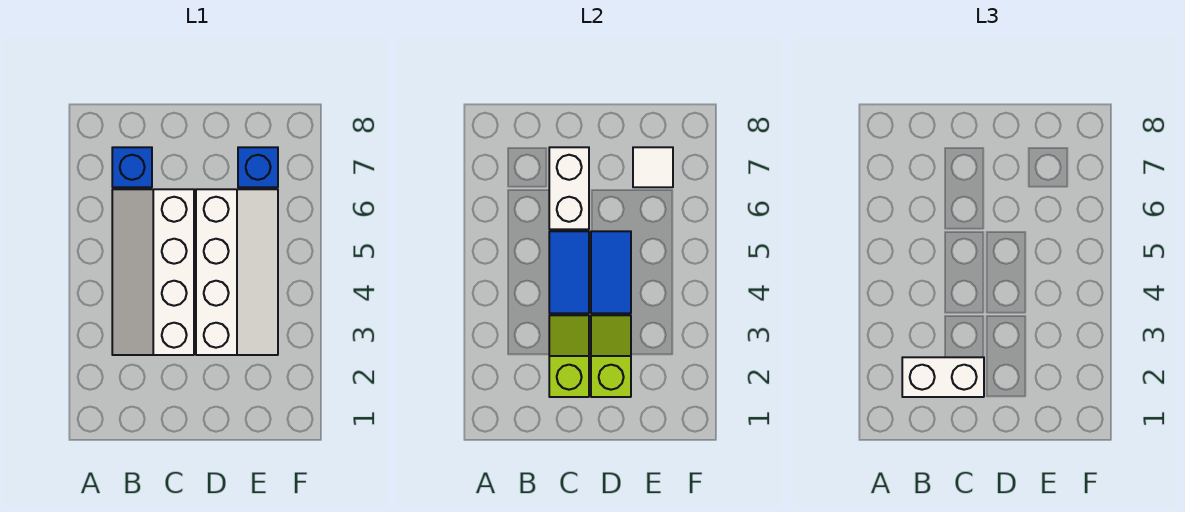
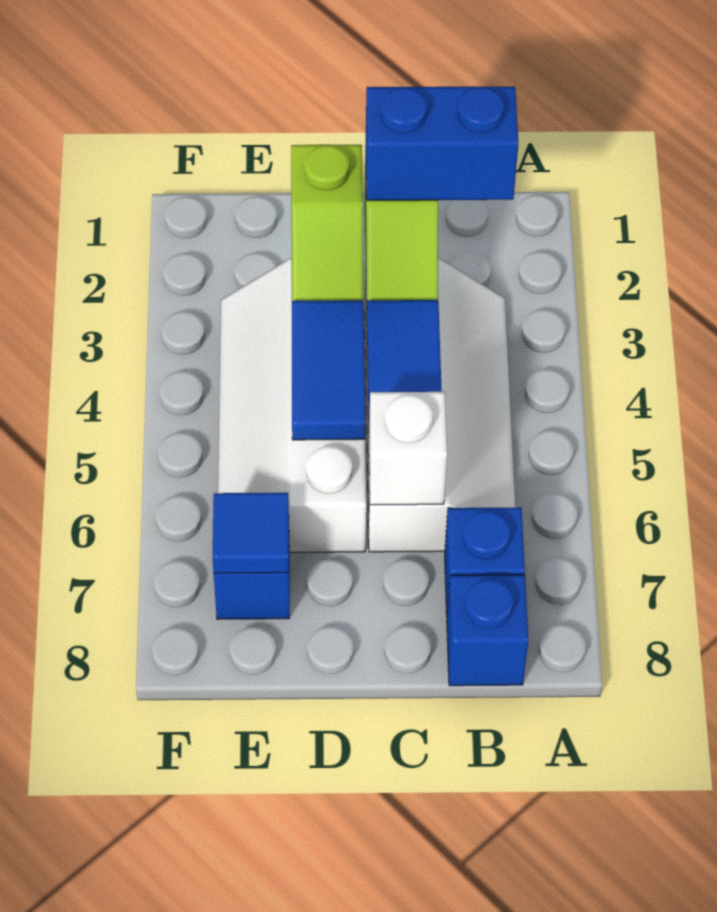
white brick B2:C2 level 3 -> blue brick B2:C2 level 3
none -> blue brick B8 level 1
white brick C6:C7 level 2 -> white brick C6 level 2
white tile E7 level 2 -> blue tile E7 level 2

